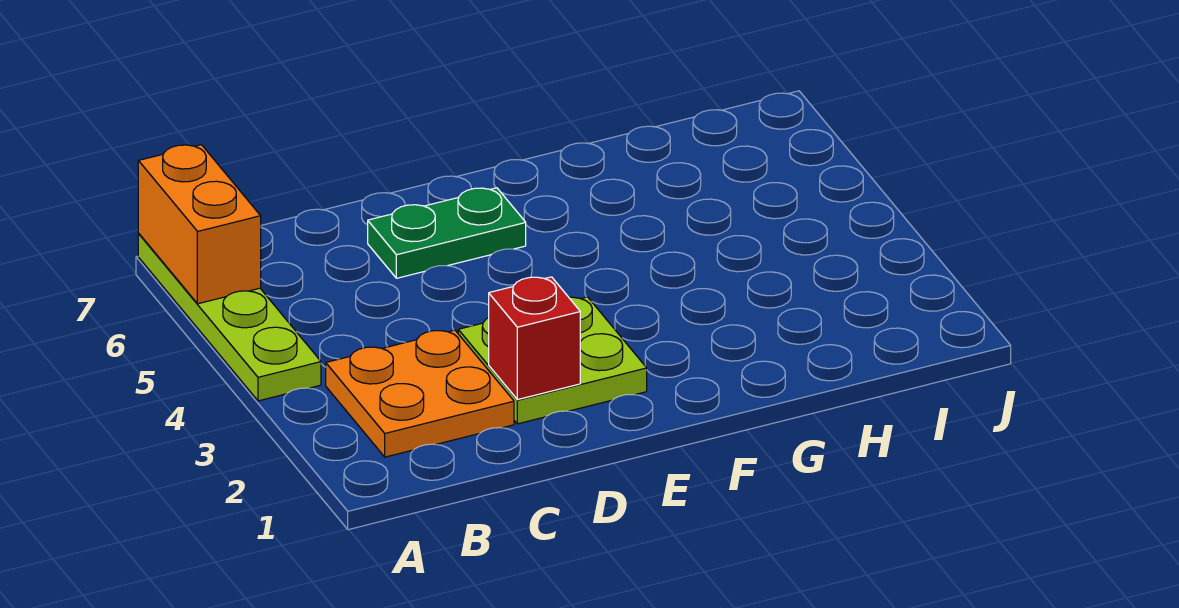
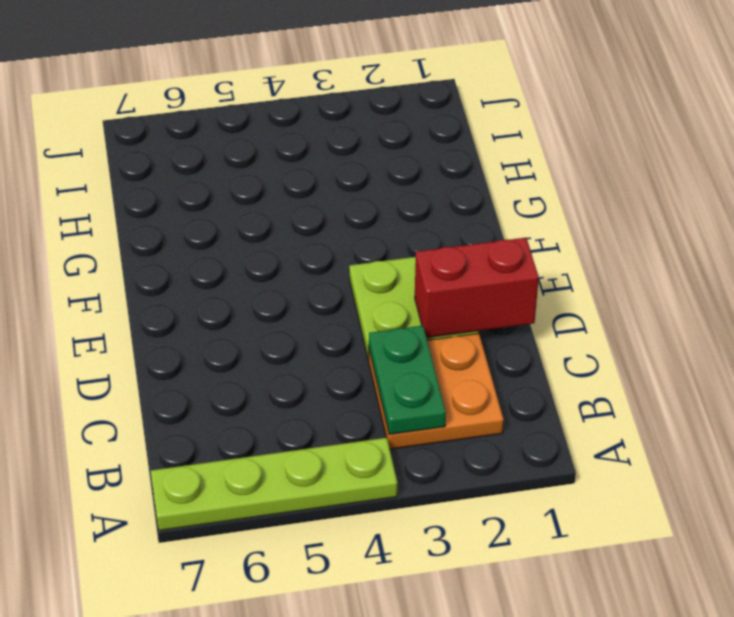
orange brick A6:A7 level 2 -> none
red brick D2 level 2 -> red brick D1:D2 level 2
green plate D6:E6 level 1 -> green plate B3:C3 level 2

